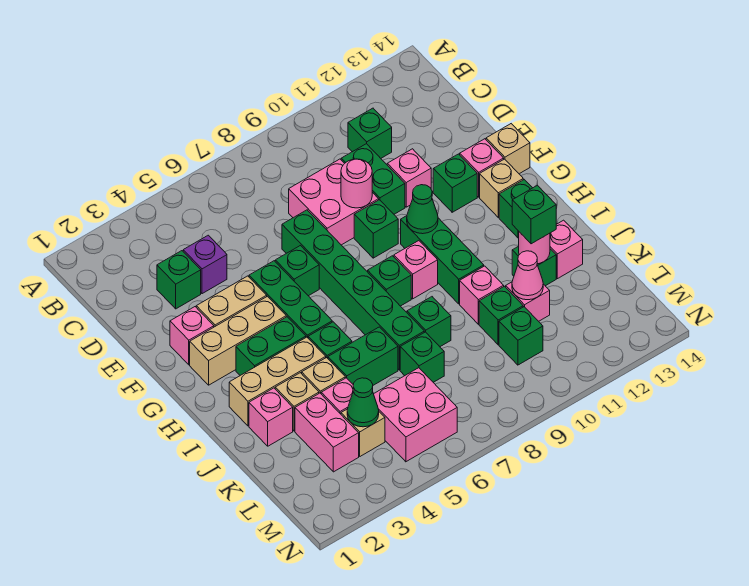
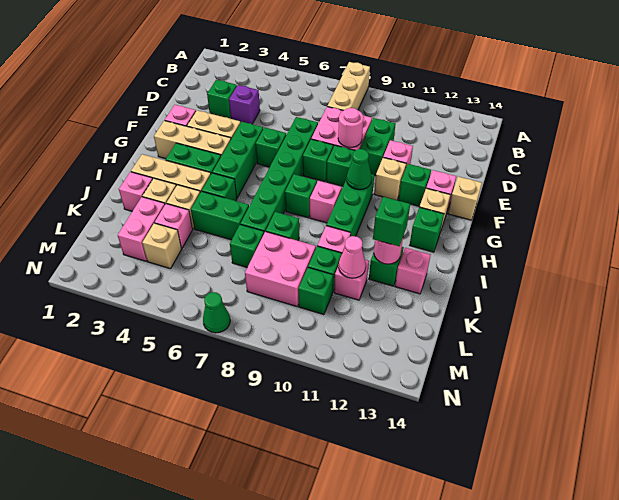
none -> tan brick A8:C8 level 1
green brick C11 level 1 -> green brick F8 level 1
none -> tan brick F11 level 1
green cone L4 level 2 -> green cone N7 level 1
pink brick L5:M6 level 1 -> pink brick K8:L9 level 1

